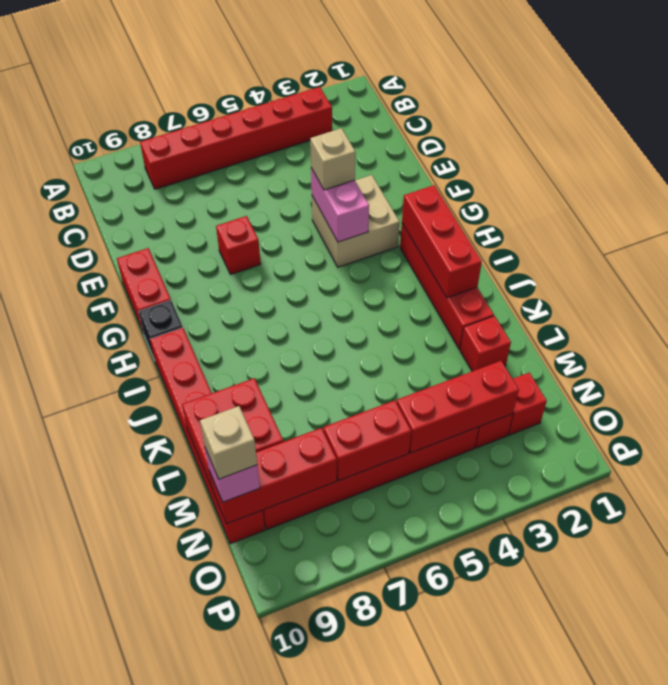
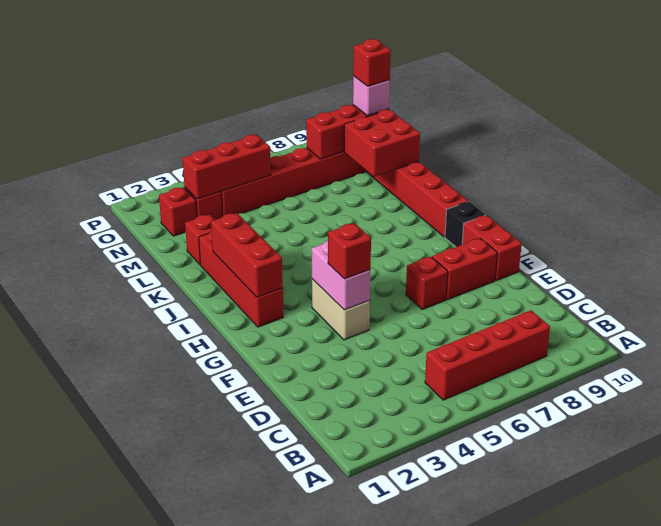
red brick B3:B8 level 1 -> red brick B5:B8 level 1
tan brick F3:G4 level 1 -> tan brick F4:G4 level 1
tan brick F4 level 3 -> red brick F4 level 3
red brick N6:N7 level 2 -> red brick F8:F9 level 1
tan brick N10 level 4 -> red brick N10 level 4

